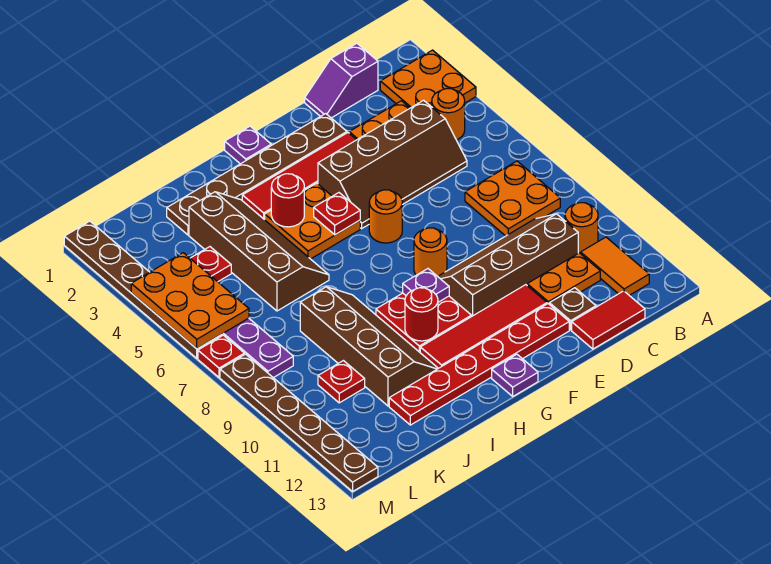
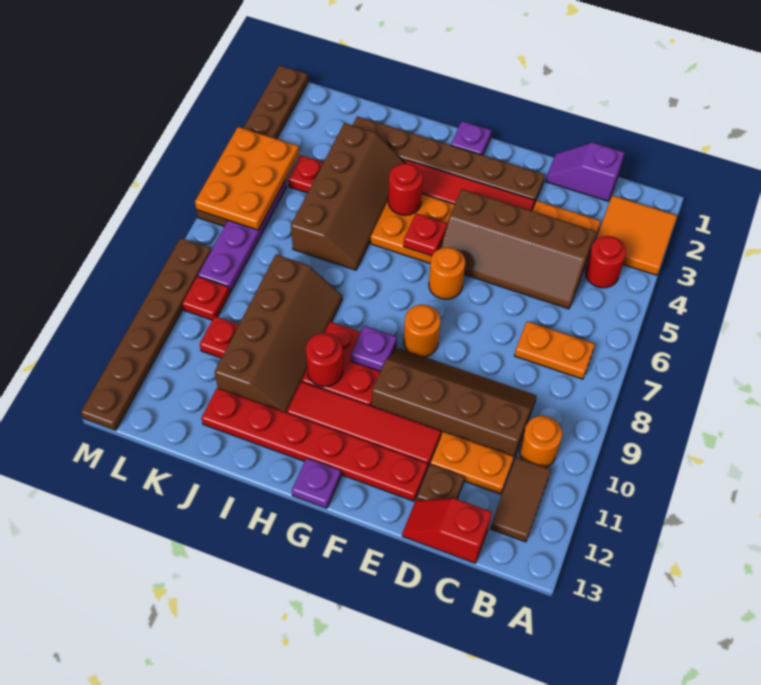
orange plate A2:B3 level 1 -> orange tile A2:B3 level 1
orange round brick B4 level 1 -> red round brick B4 level 1
orange plate B7:C8 level 1 -> orange plate B7:C7 level 1
orange tile B11:B12 level 1 -> brown tile B11:B12 level 1
red tile C13:D13 level 1 -> red slope C13:D13 level 1 top C
red plate M7 level 1 -> red plate L9 level 1

